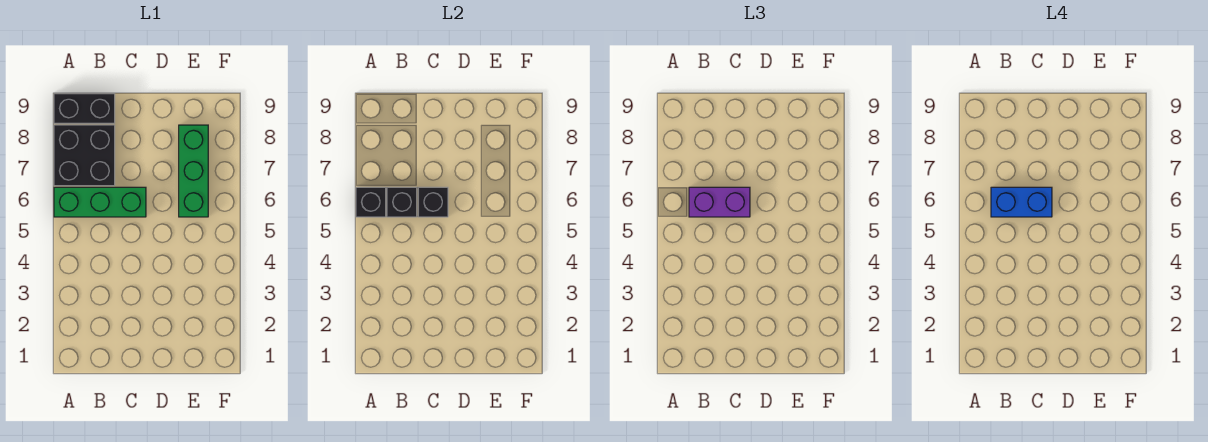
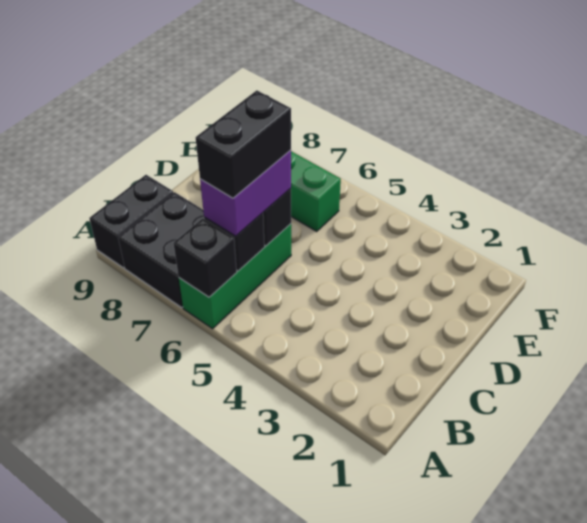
blue brick B6:C6 level 4 -> black brick B6:C6 level 4

